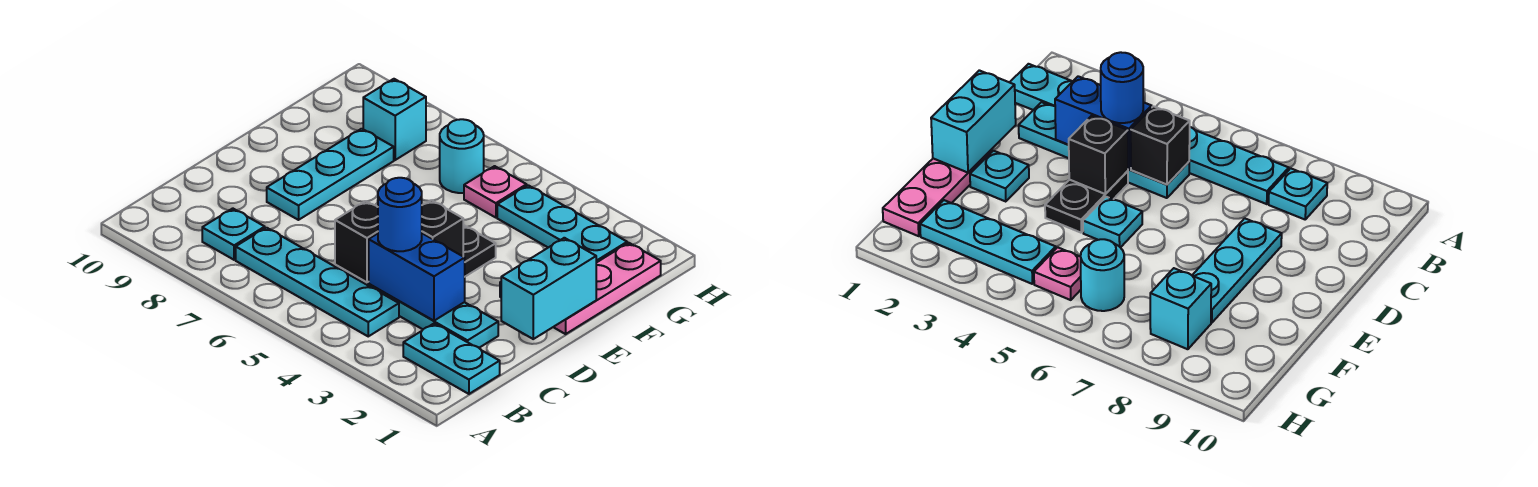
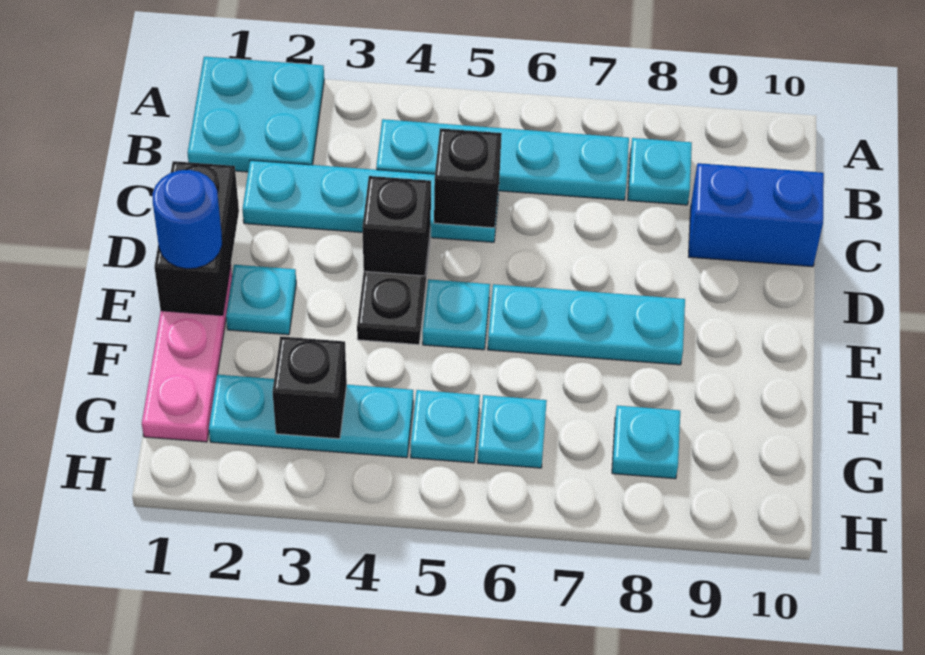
cyan plate B1:B2 level 1 -> cyan plate A1:B2 level 1
blue brick C3:C4 level 2 -> blue brick C9:C10 level 1
blue round brick C4 level 3 -> blue round brick E1 level 3
cyan brick D1:E1 level 2 -> black brick D1:E1 level 2
cyan plate D8:F8 level 1 -> cyan plate E6:E8 level 1
none -> black brick G3 level 2
pink plate G5 level 1 -> cyan plate G5 level 1
cyan round brick G6 level 1 -> cyan plate G6 level 1
cyan brick G8 level 1 -> cyan plate G8 level 1

